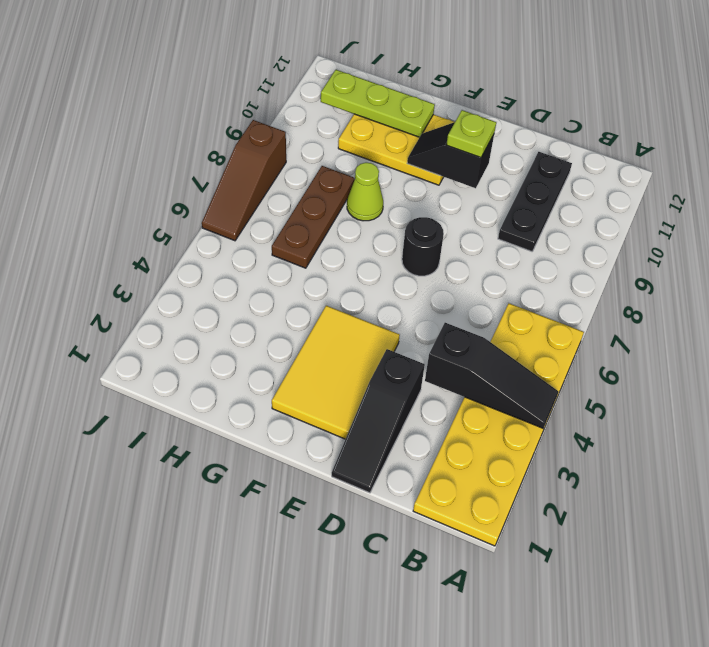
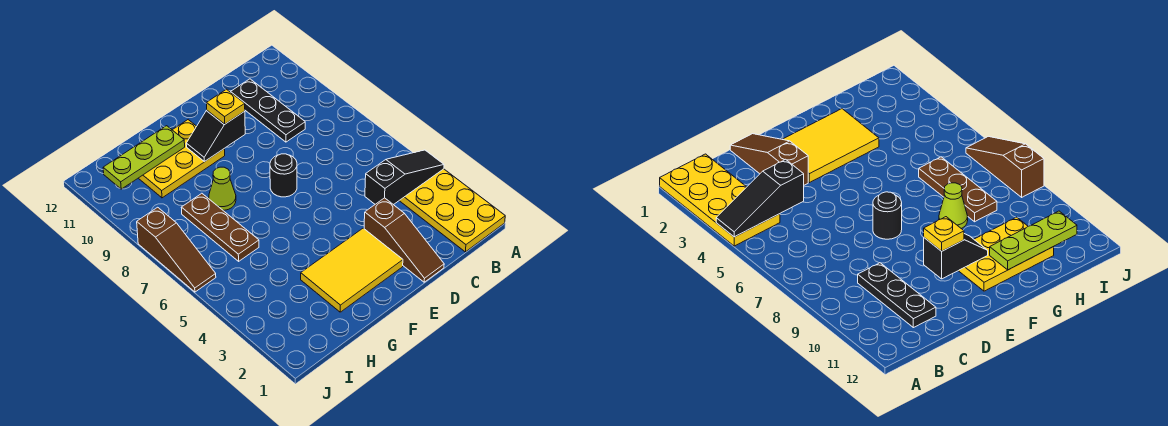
yellow plate A1:B6 level 1 -> yellow plate A1:B4 level 1
black slope D1:D3 level 1 top 3 -> brown slope D1:D3 level 1 top 3
yellow tile E2:F4 level 1 -> yellow tile E2:G3 level 1
lime plate E10 level 3 -> yellow plate E10 level 3

